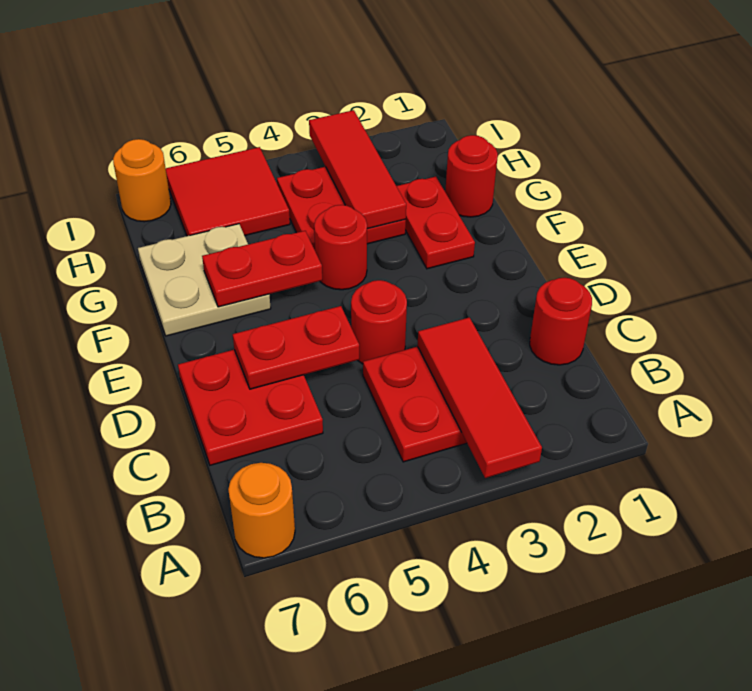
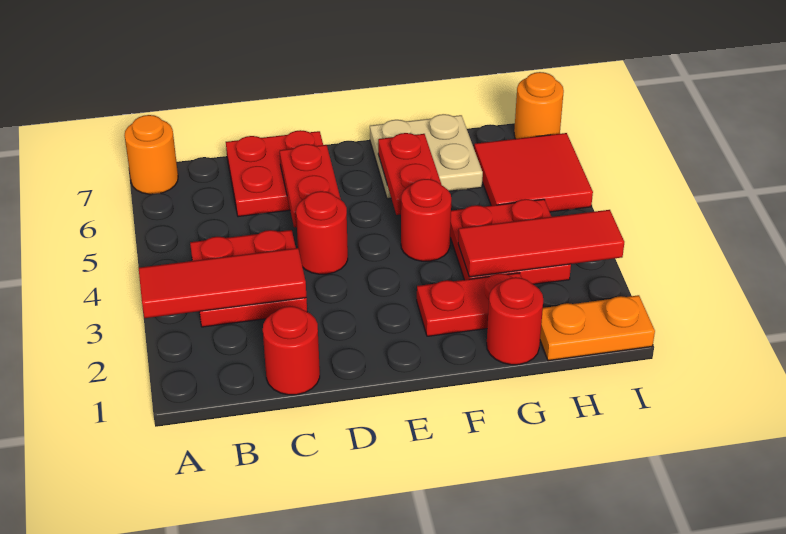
none -> orange plate H1:I1 level 1

